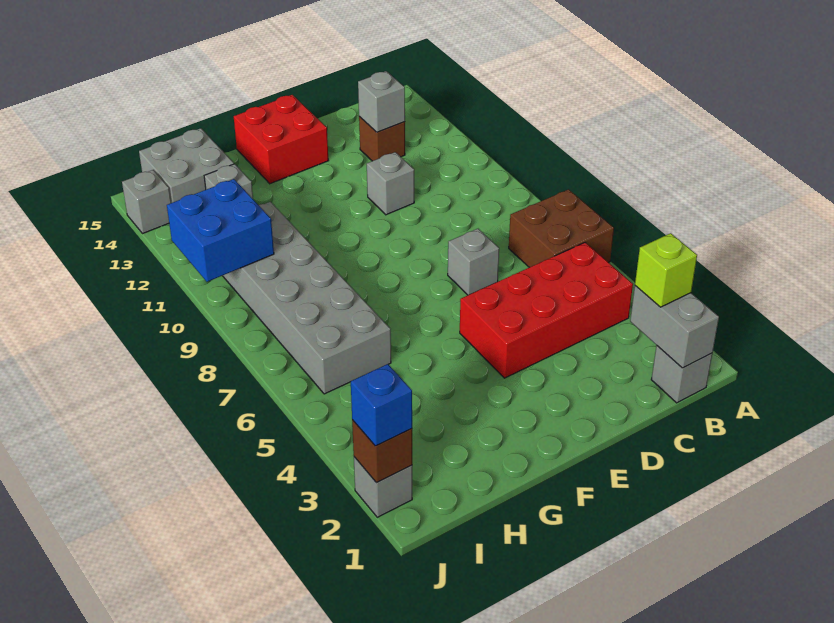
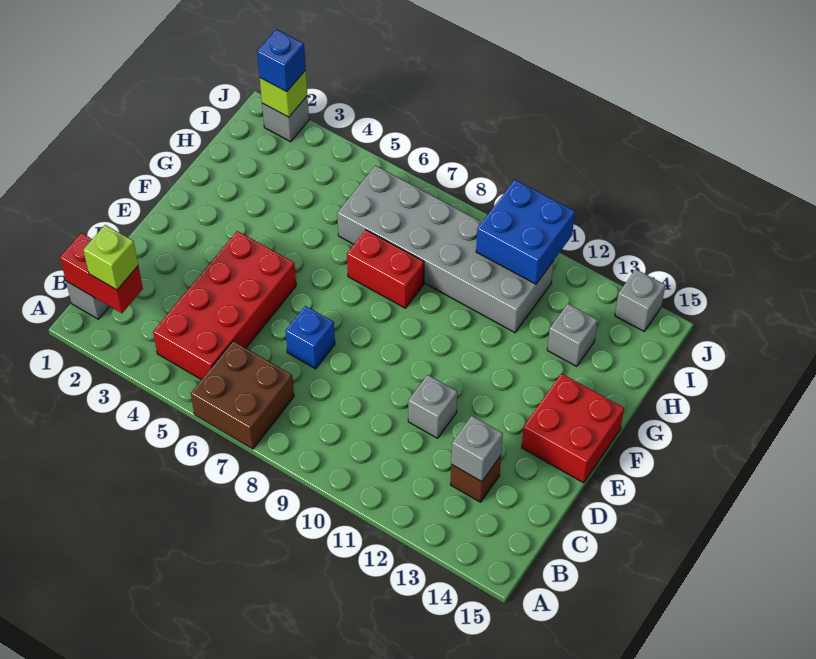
grey brick B1:B2 level 2 -> red brick B1:B2 level 2
grey brick D7 level 1 -> blue brick D7 level 1
none -> red brick G7:G8 level 1
grey brick H14:I15 level 1 -> none
brown brick J2 level 2 -> lime brick J2 level 2

